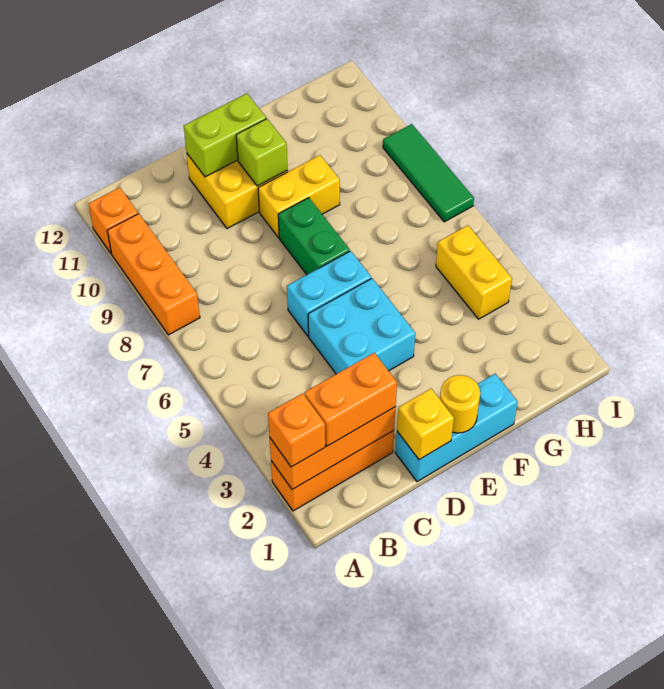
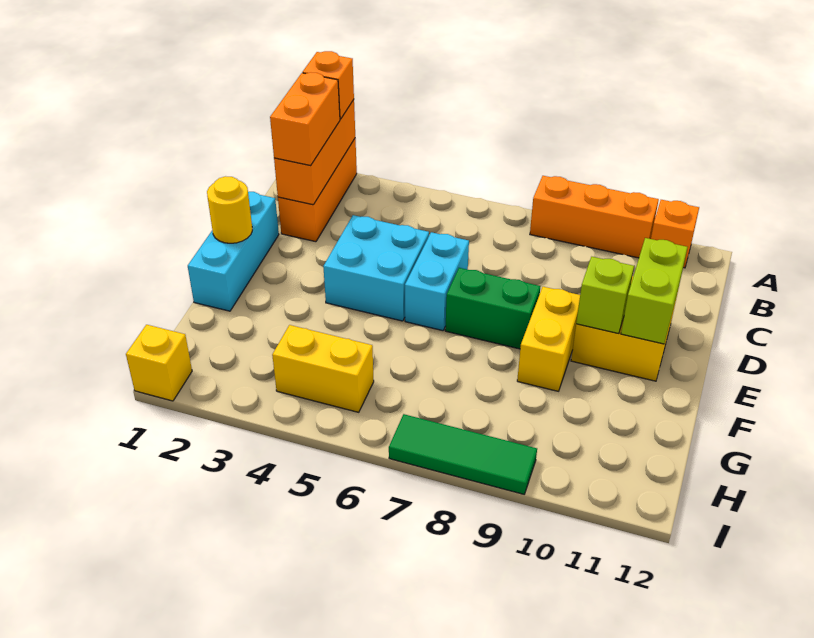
yellow brick D1 level 2 -> yellow brick I1 level 1

